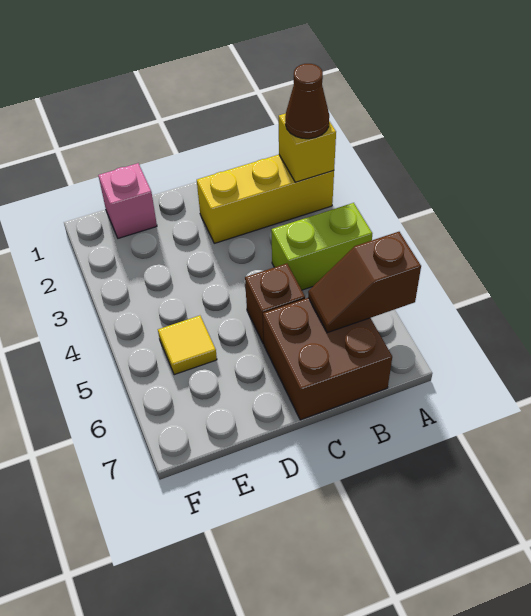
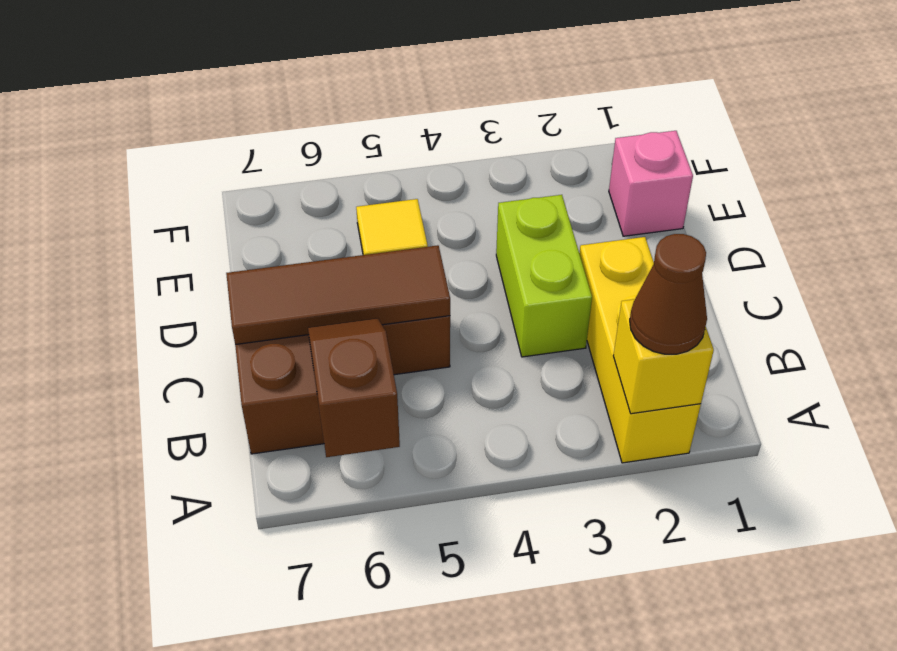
lime brick A4:B4 level 1 -> lime brick C3:D3 level 1
none -> brown tile C5:C7 level 2

